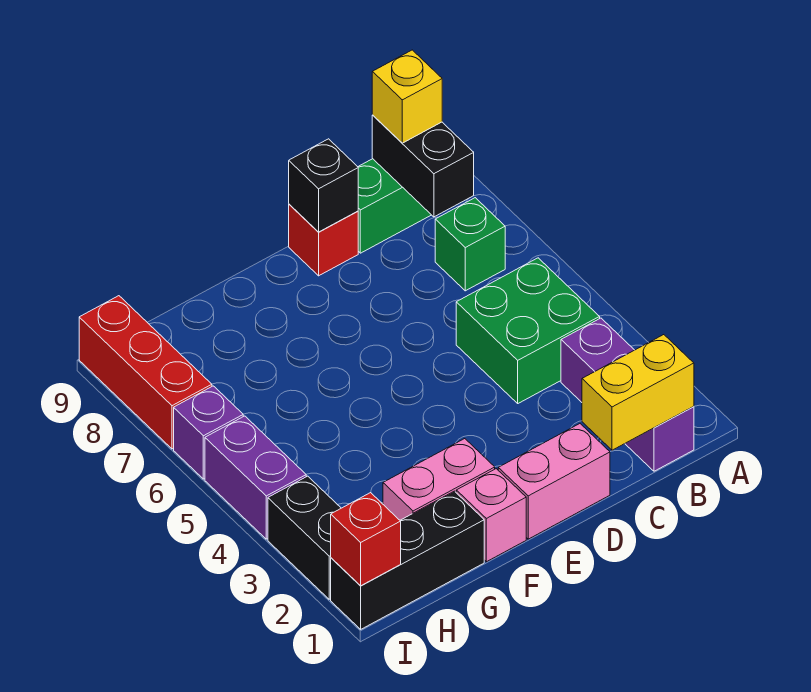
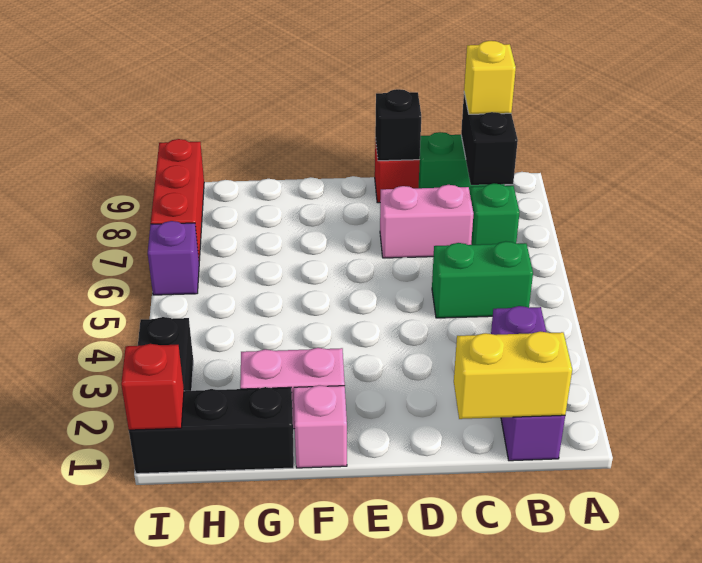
green brick B4:C5 level 1 -> green brick B5:C5 level 1
pink brick D1:E1 level 1 -> pink brick C7:D7 level 1
purple brick I4:I5 level 1 -> none

